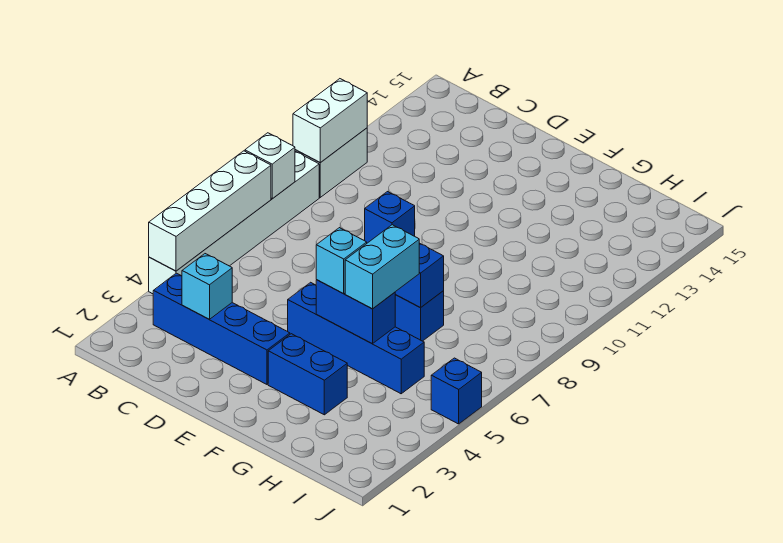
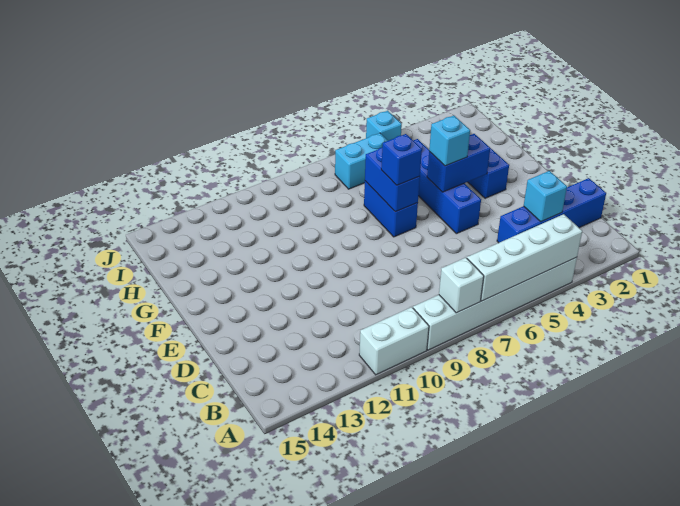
white brick A10:A11 level 2 -> none
blue brick B3:E3 level 1 -> blue brick C1:C4 level 1
blue brick F5:G5 level 2 -> blue brick F4:F5 level 2
cyan brick G5:G6 level 3 -> cyan brick I6:I7 level 1
blue brick J5 level 1 -> cyan brick J5 level 1

